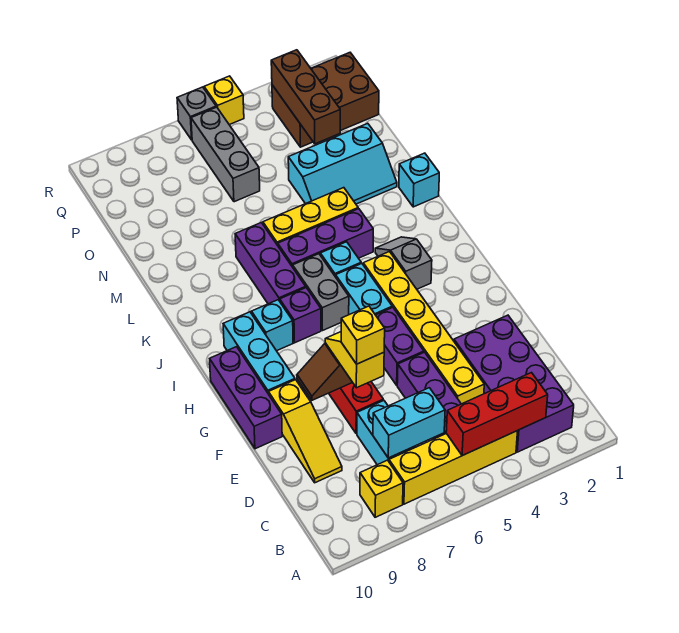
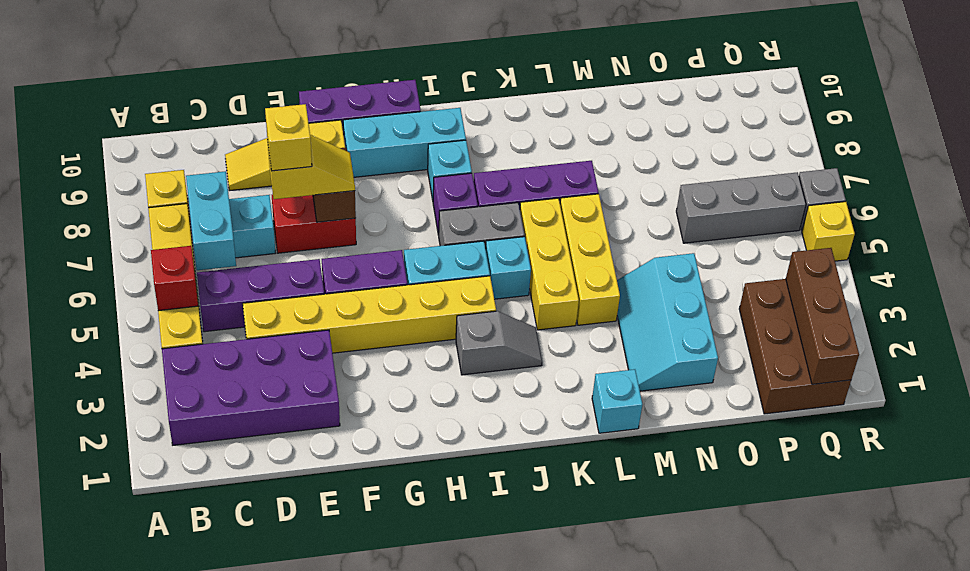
red brick B3:B5 level 2 -> red brick B5 level 2
purple brick K4:K6 level 1 -> yellow brick K4:K6 level 1
brown brick O3:Q3 level 2 -> brown brick Q1:Q3 level 2

